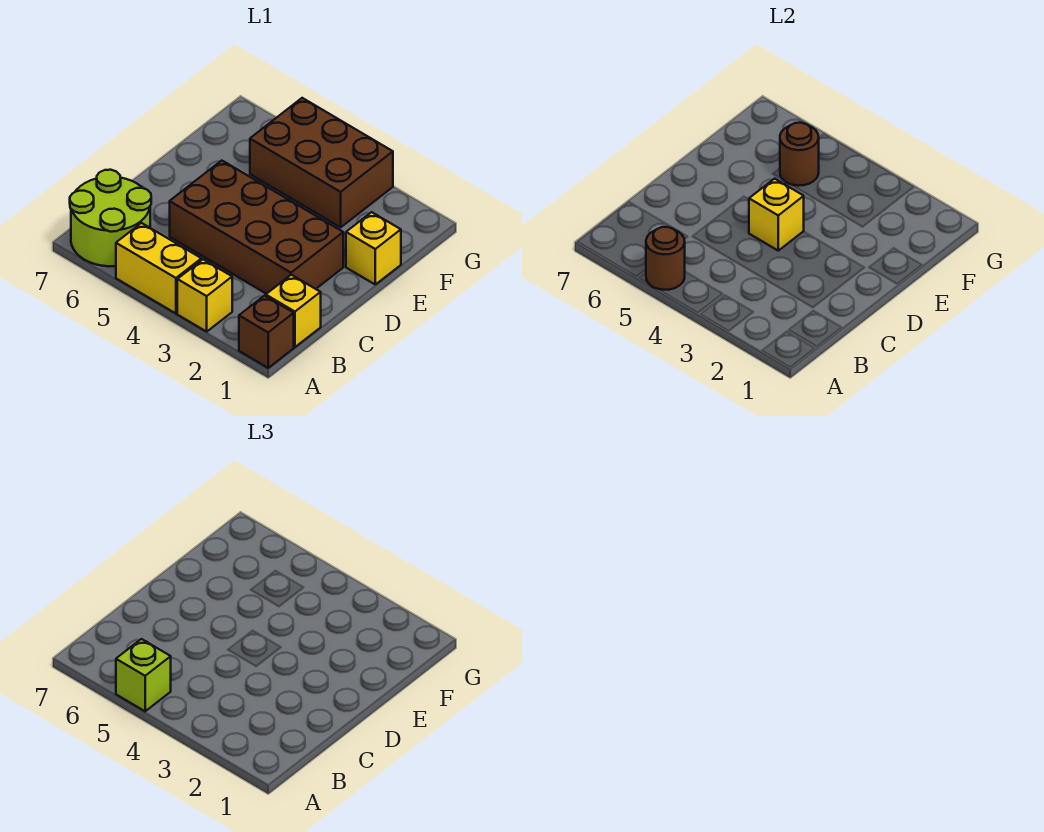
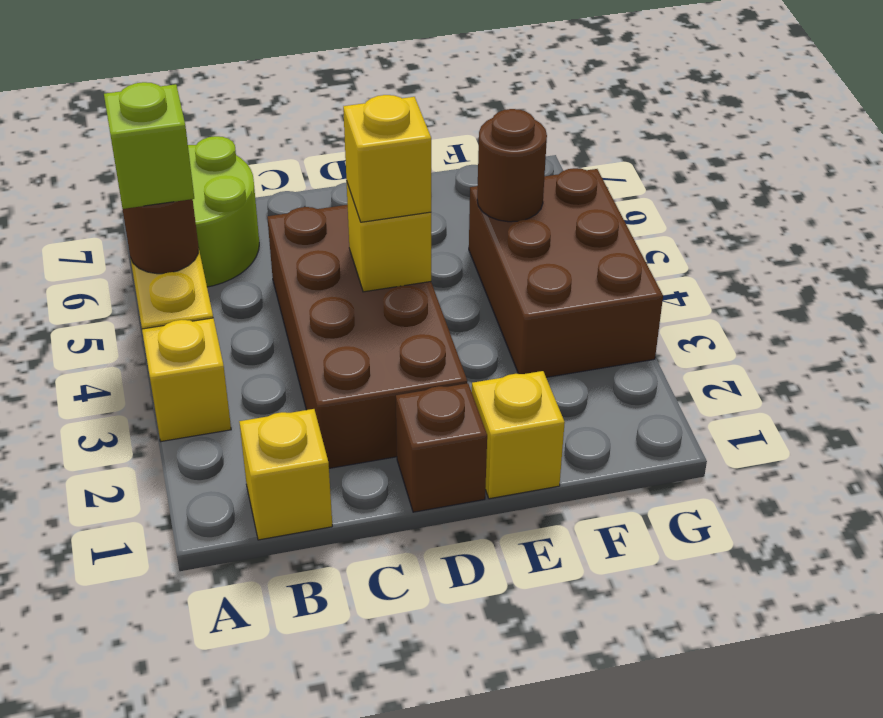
brown brick A1 level 1 -> brown brick D1 level 1
none -> yellow brick D4 level 3

